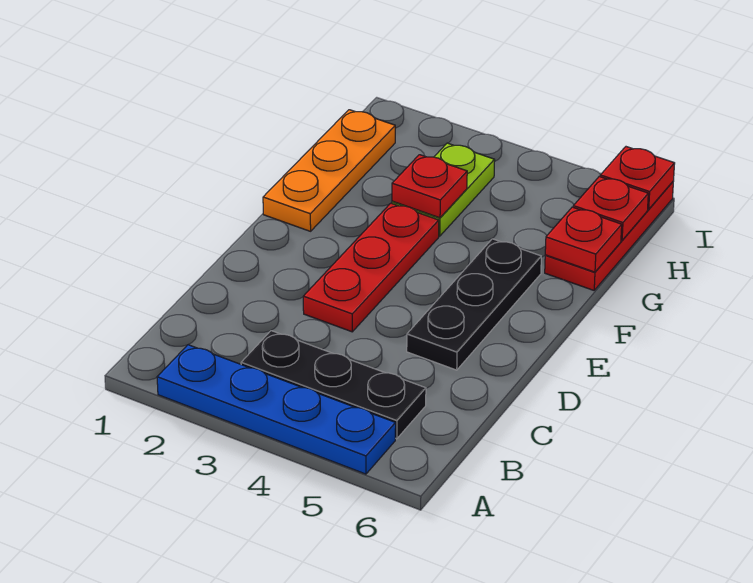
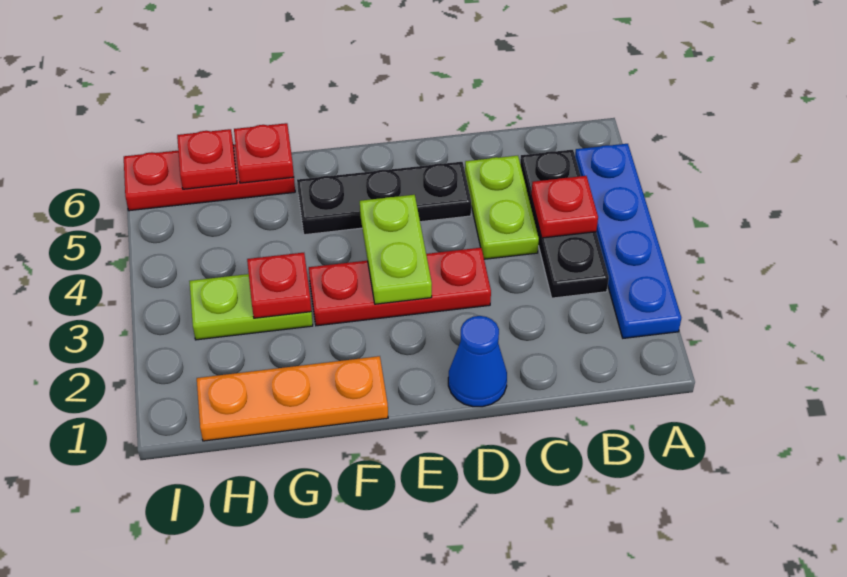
none -> lime plate C4:C5 level 1
none -> blue cone D1 level 1
none -> lime plate E3:E4 level 2
red plate I6 level 2 -> red plate B4 level 2

